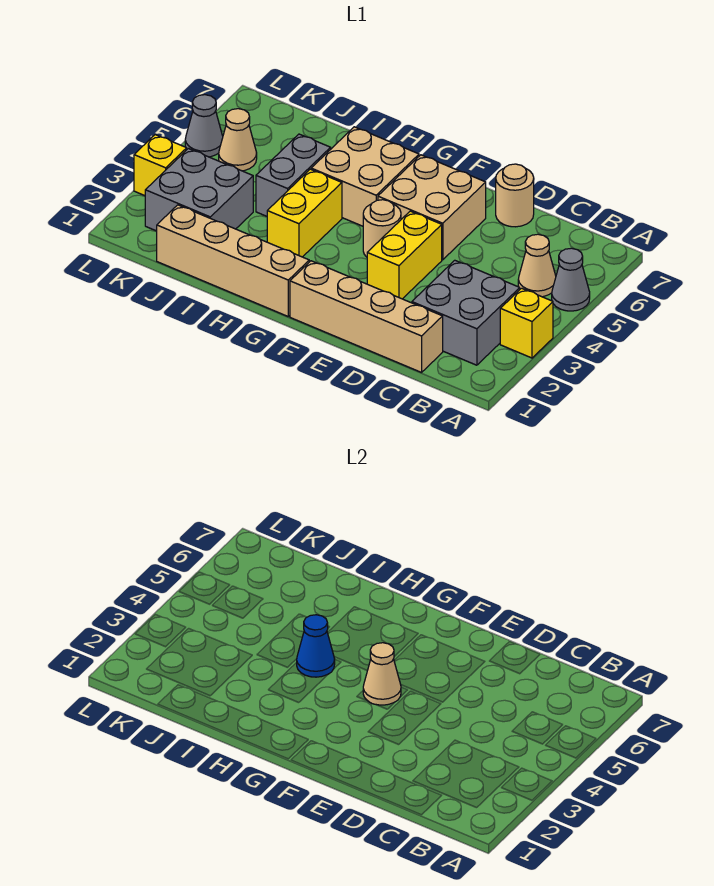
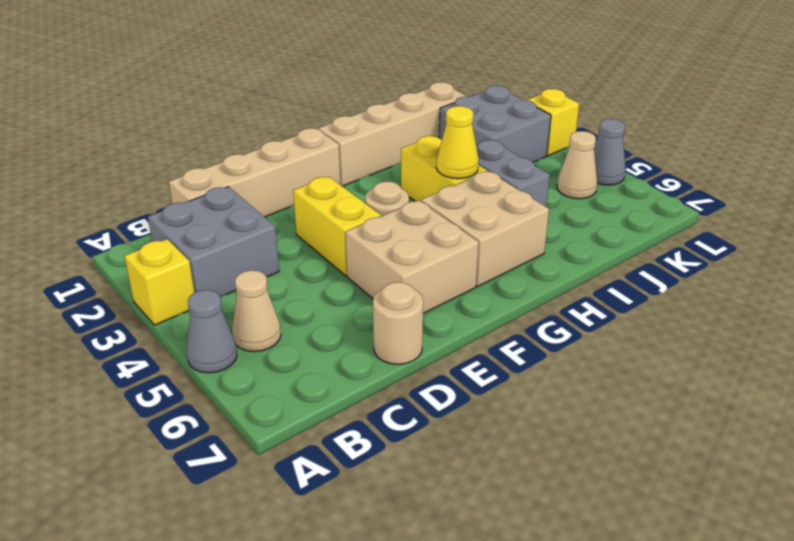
tan cone F4 level 2 -> none
blue cone H4 level 2 -> yellow cone H4 level 2

